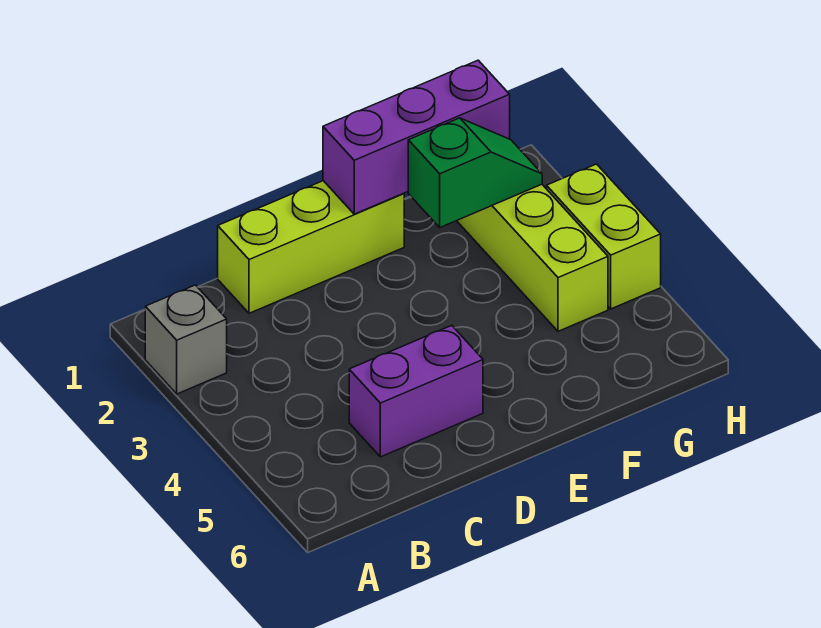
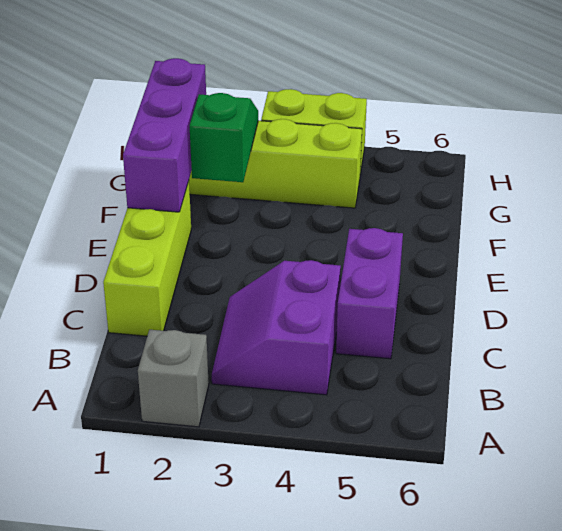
none -> purple slope B3:C4 level 1 top 4

